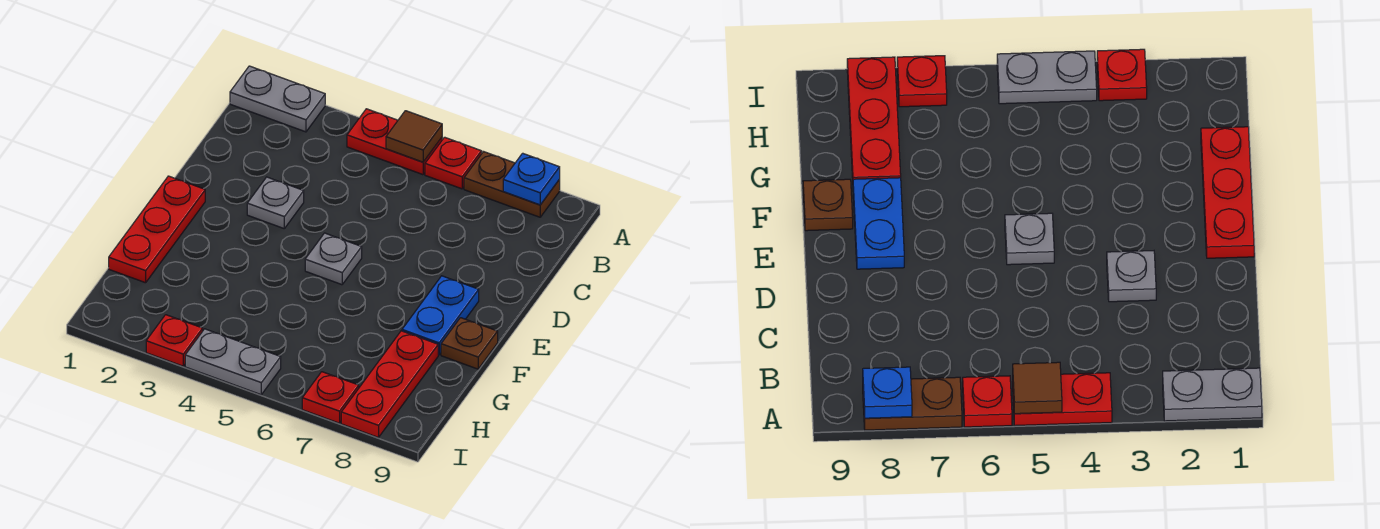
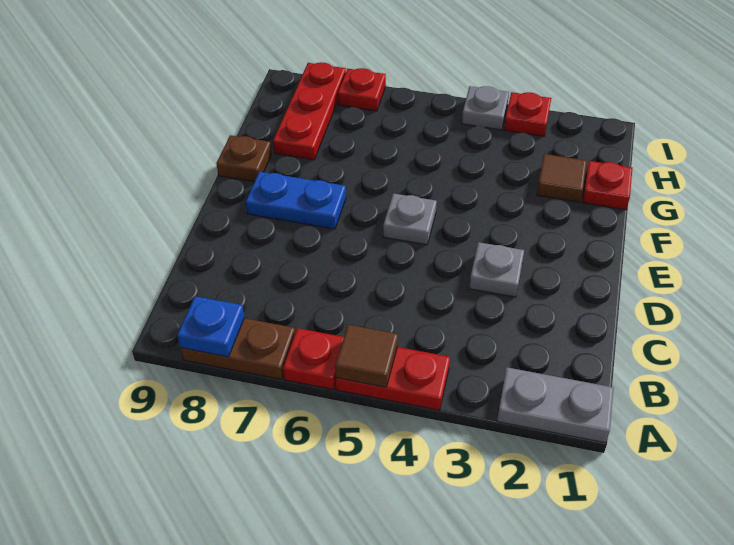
red plate E1:G1 level 1 -> red plate G1 level 1
blue plate E8:F8 level 1 -> blue plate E7:E8 level 1
none -> brown tile G2 level 1
grey plate I4:I5 level 1 -> grey plate I4 level 1

